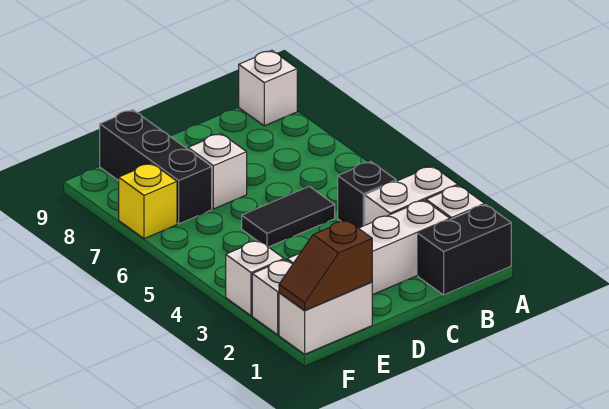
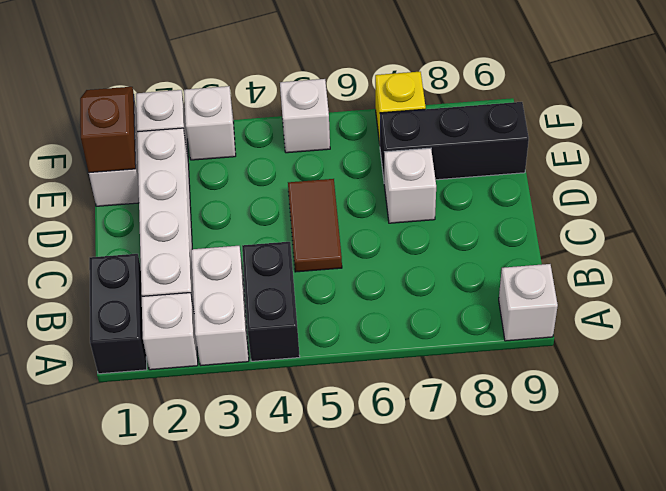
black brick B4 level 1 -> black brick A4:B4 level 1
black tile C5:D5 level 1 -> brown tile C5:D5 level 1
none -> white brick F5 level 1

